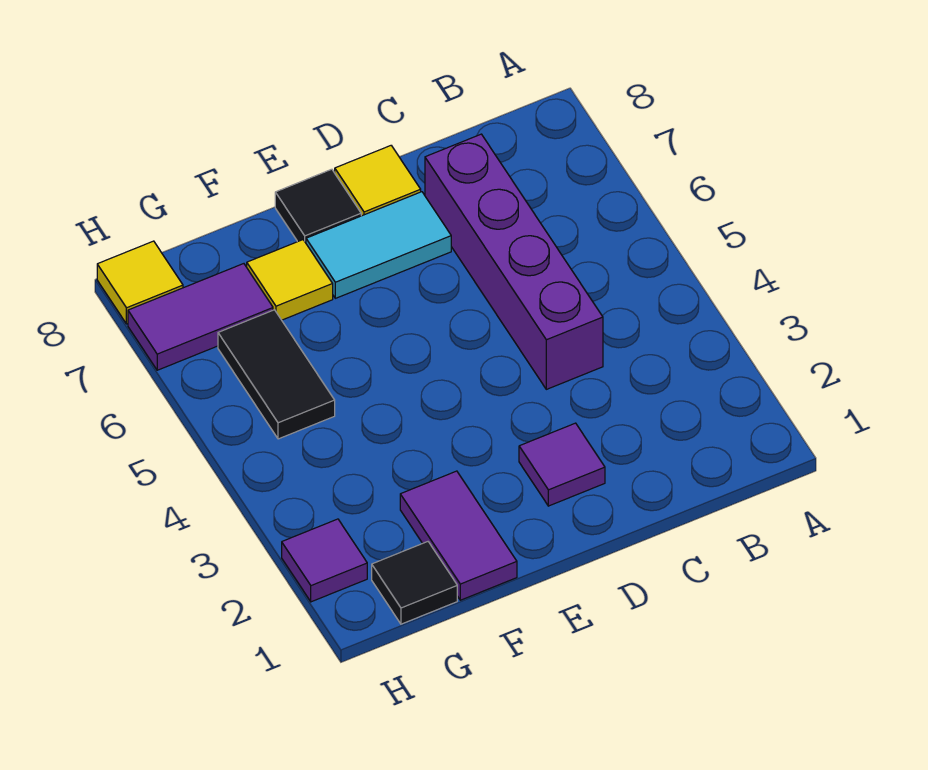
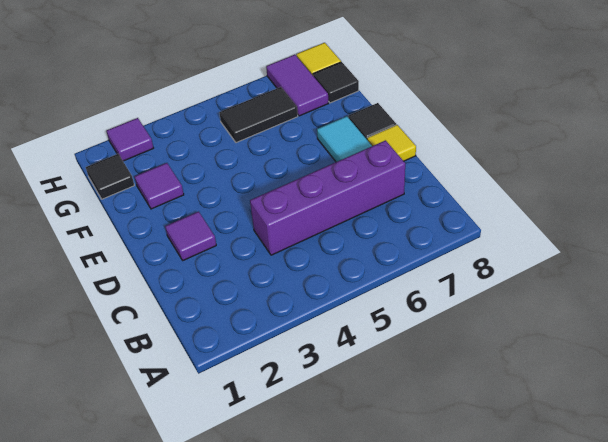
purple tile F1:F2 level 1 -> purple tile F2 level 1
yellow tile F7 level 1 -> none
none -> black tile G8 level 1

